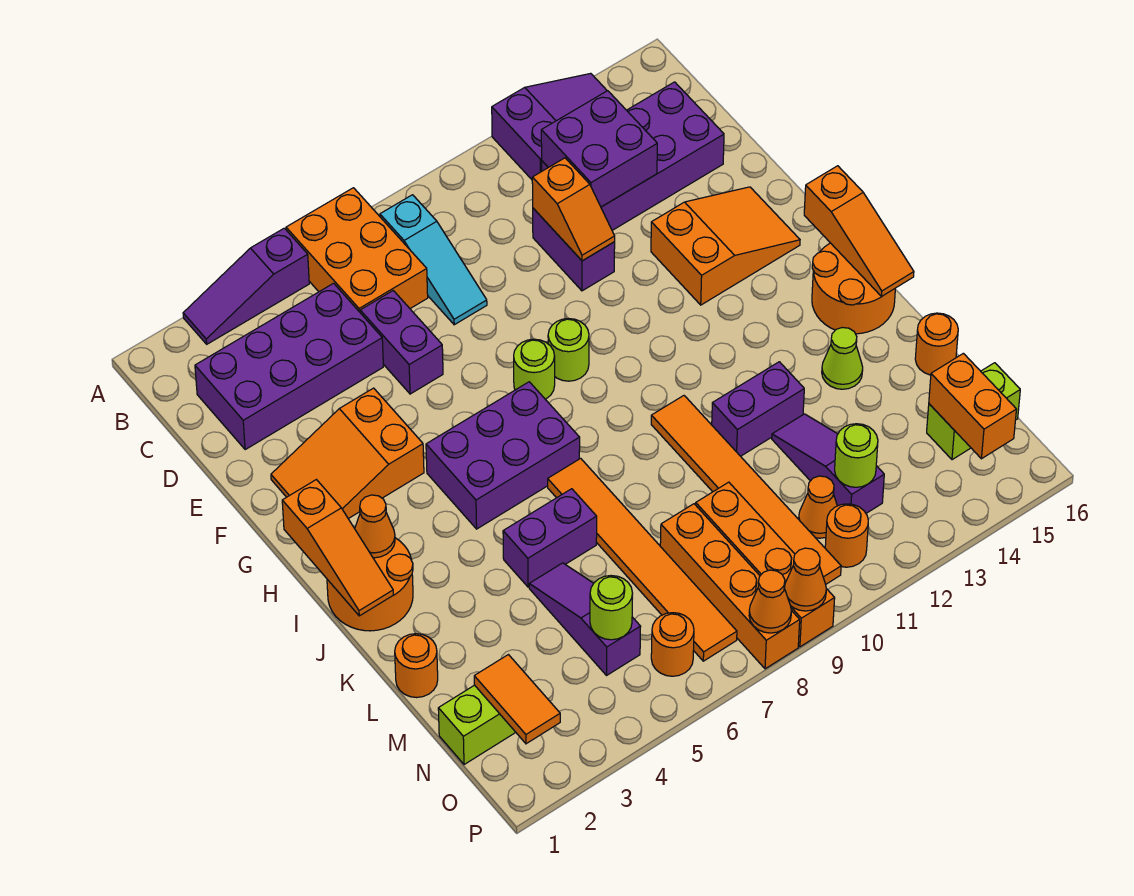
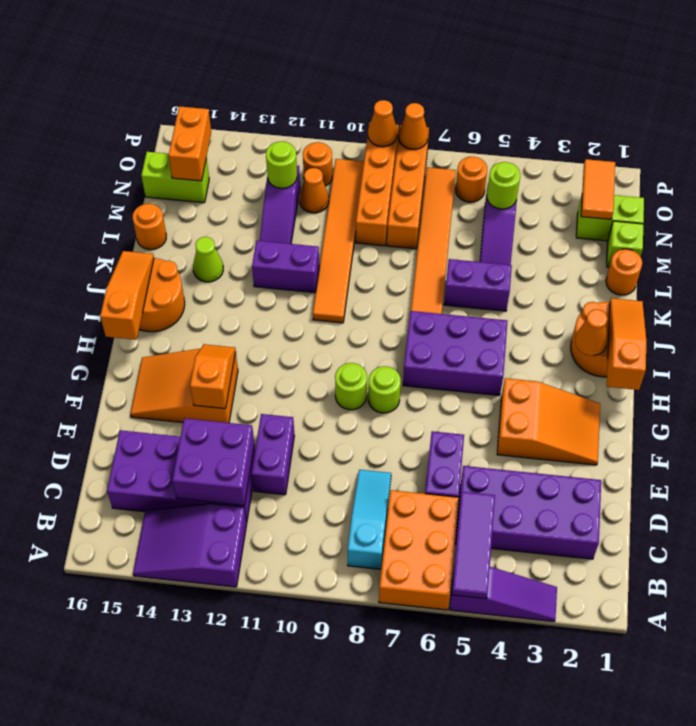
none -> purple tile A5:C5 level 2
orange slope D11:E11 level 2 top D -> orange slope F13:G13 level 2 top F
none -> lime brick M1 level 1

